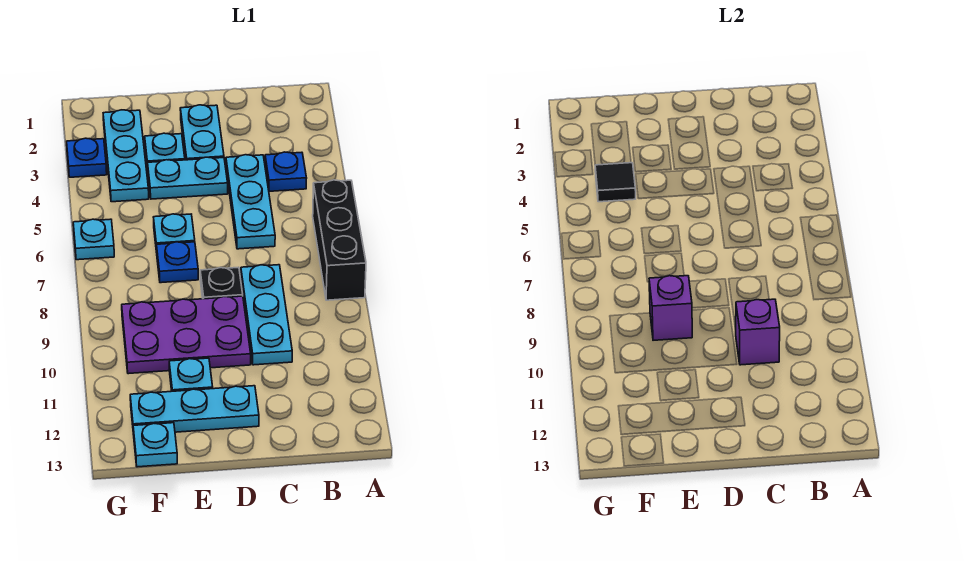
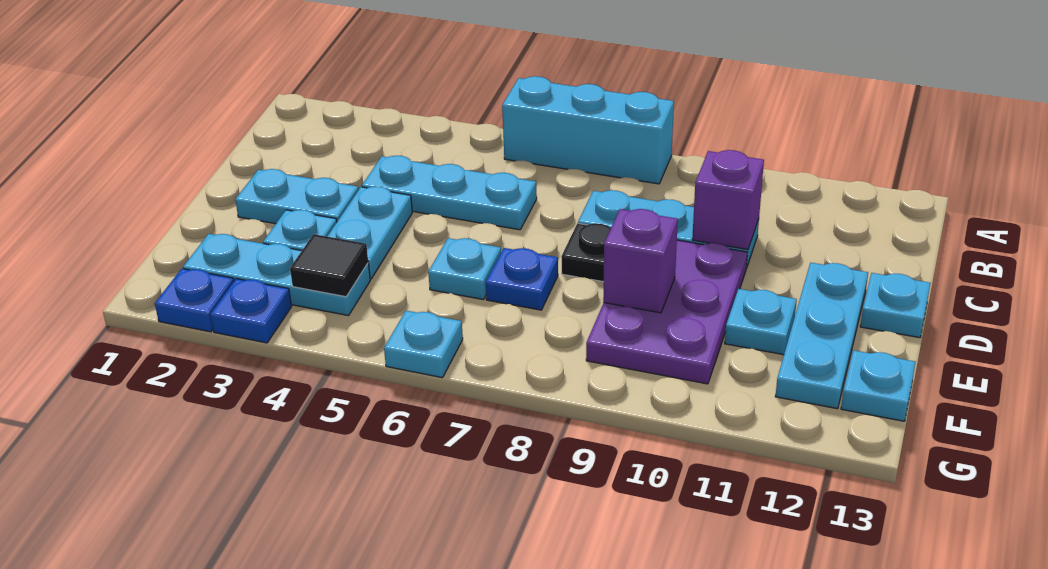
black brick A6:A8 level 1 -> cyan brick A6:A8 level 1
blue plate B4 level 1 -> blue plate G2 level 1
none -> cyan plate D13 level 1

